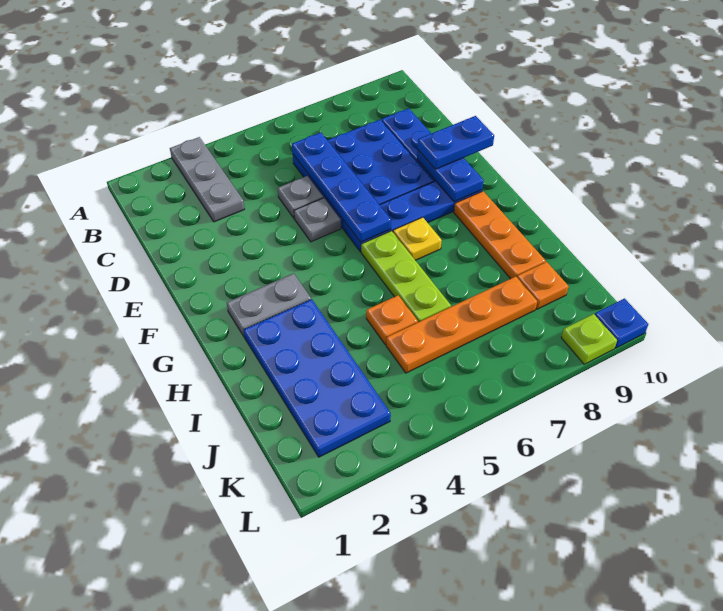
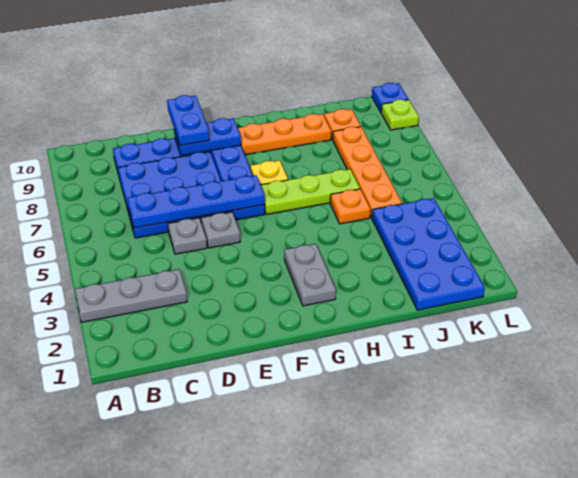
blue plate H2:K3 level 1 -> blue plate J1:K4 level 1

